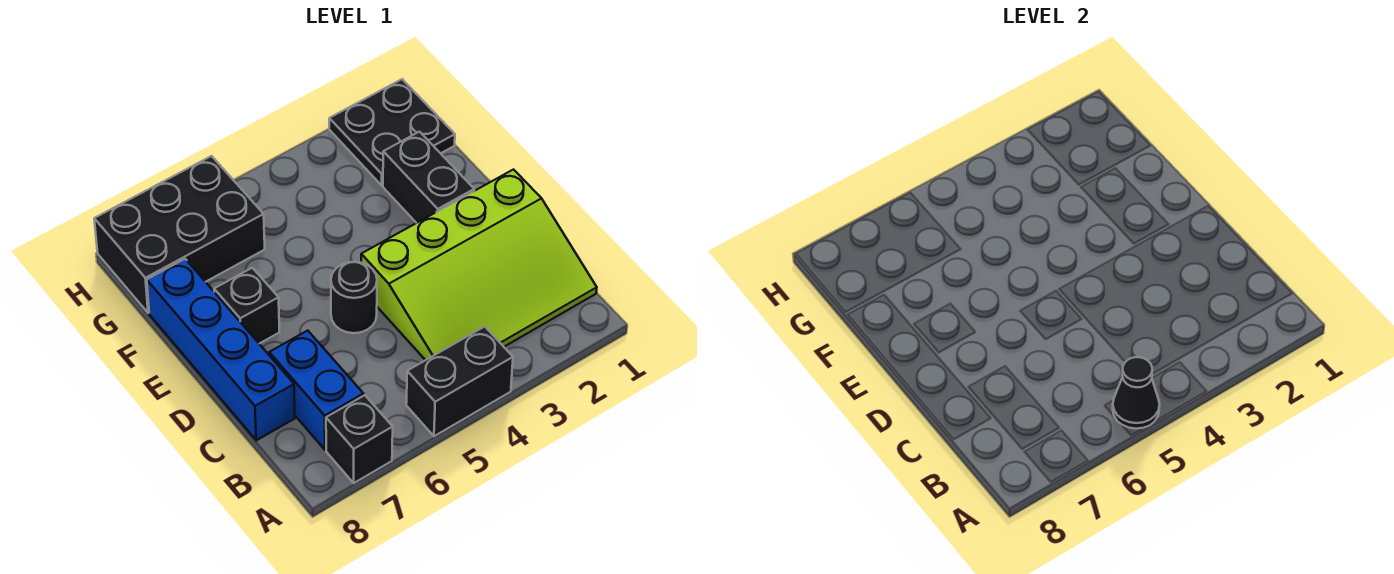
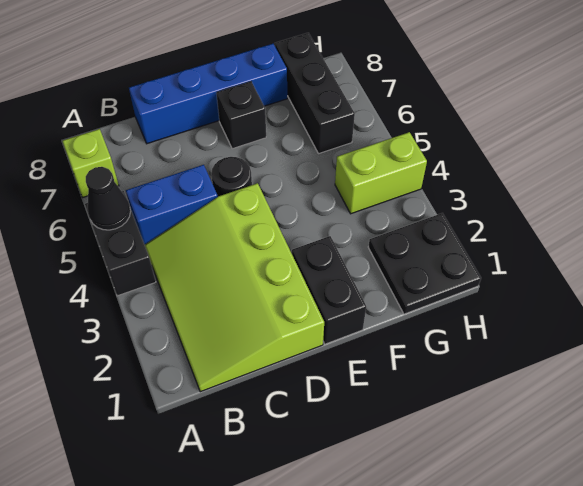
black brick A7 level 1 -> lime brick A7 level 1
blue brick B7:C7 level 1 -> blue brick B5:C5 level 1
black brick E2:F2 level 1 -> black brick E1:E2 level 1
none -> lime brick G4:H4 level 1
black brick G6:H8 level 1 -> black brick G6:G8 level 1

